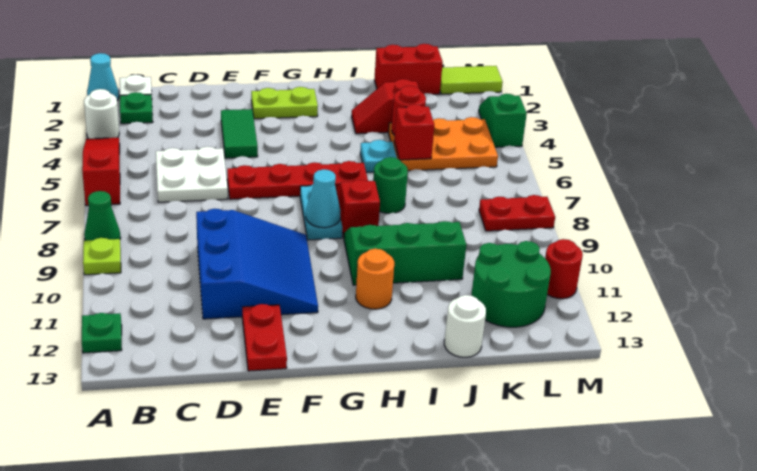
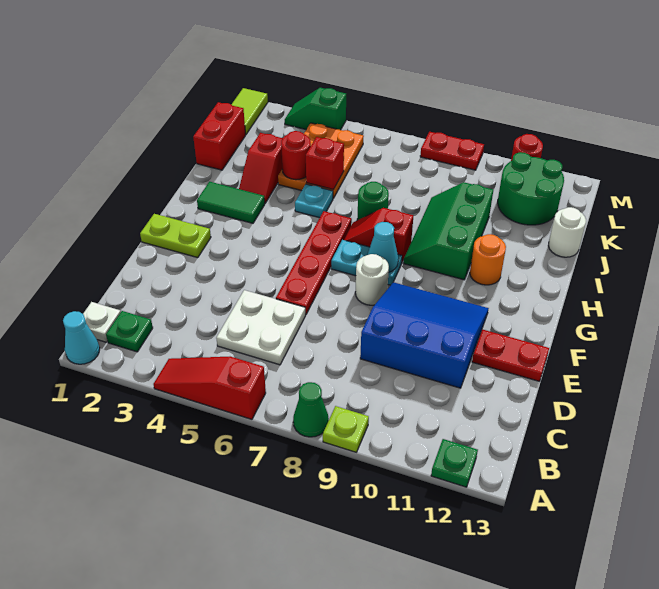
white round brick A3 level 1 -> white round brick F8 level 1
green tile E3:E4 level 1 -> green tile H2:H3 level 1
lime plate F2:G2 level 1 -> lime plate F1:F2 level 1
red plate L8:M8 level 1 -> red plate M8:M9 level 1

